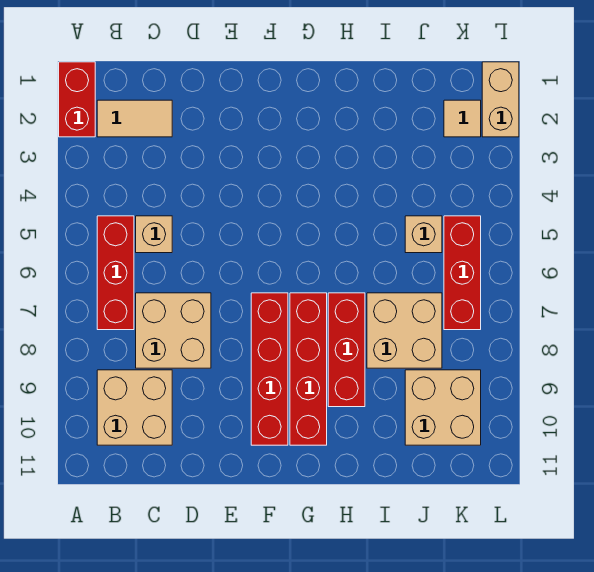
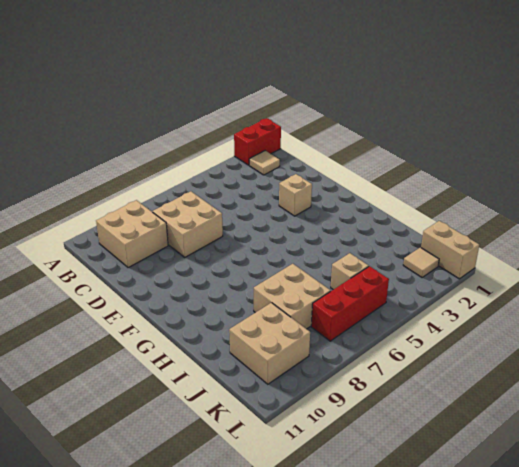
tan tile B2:C2 level 1 -> tan tile B2 level 1
red brick B5:B7 level 1 -> none
tan brick C5 level 1 -> tan brick E3 level 1
red brick F7:F10 level 1 -> none
red brick G7:G10 level 1 -> none
red brick H7:H9 level 1 -> none
tan brick L1:L2 level 1 -> tan brick K1:L1 level 1

